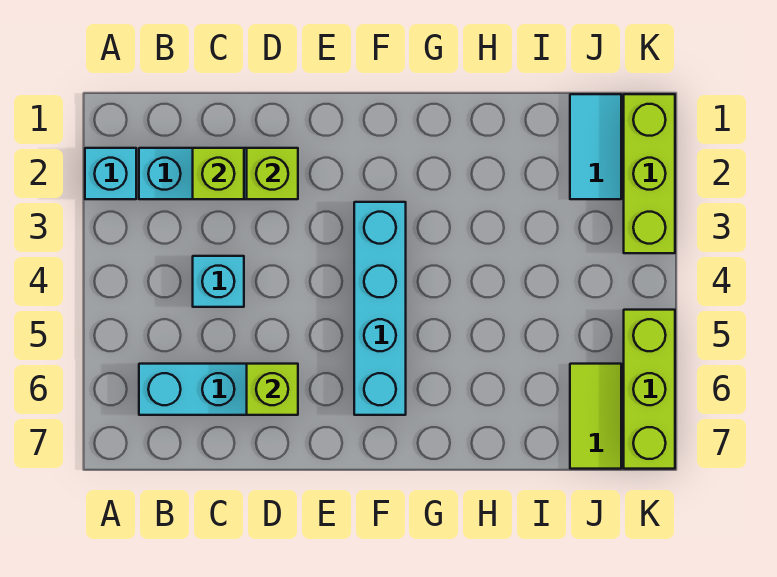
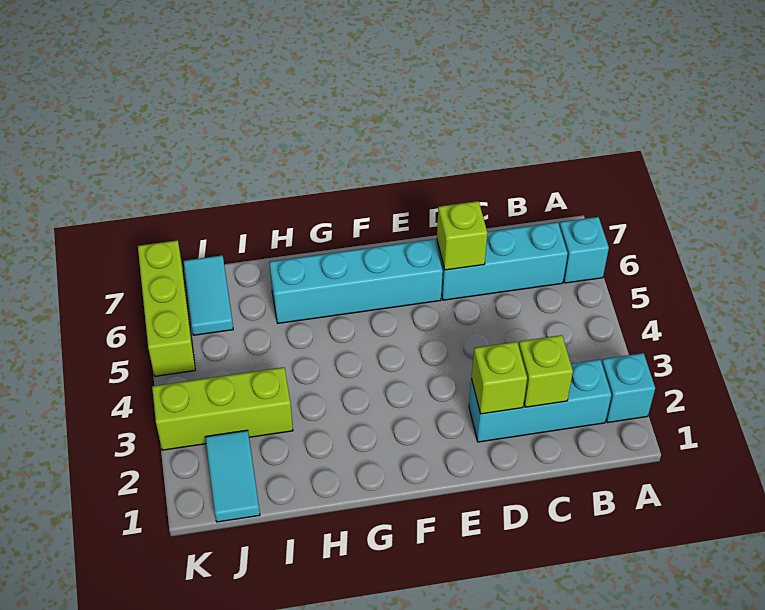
cyan brick C4 level 1 -> cyan brick A6 level 1
cyan brick F3:F6 level 1 -> cyan brick E6:H6 level 1
lime tile J6:J7 level 1 -> cyan tile J6:J7 level 1
lime brick K1:K3 level 1 -> lime brick I3:K3 level 1

